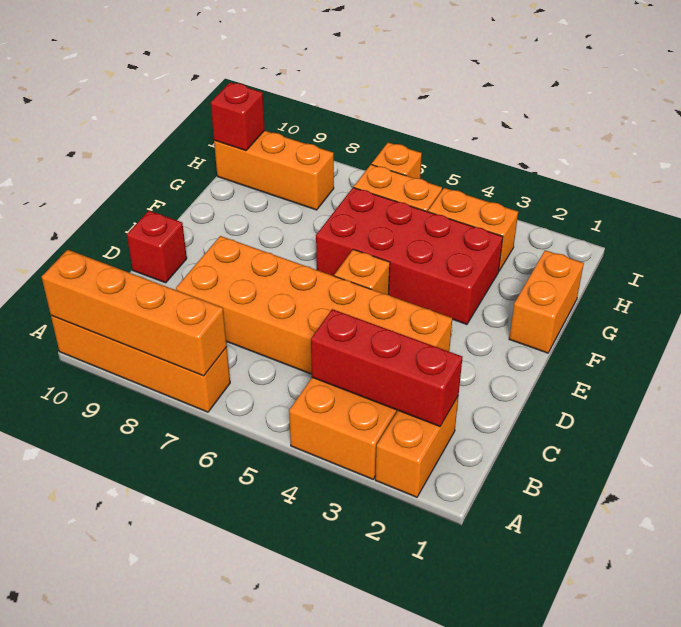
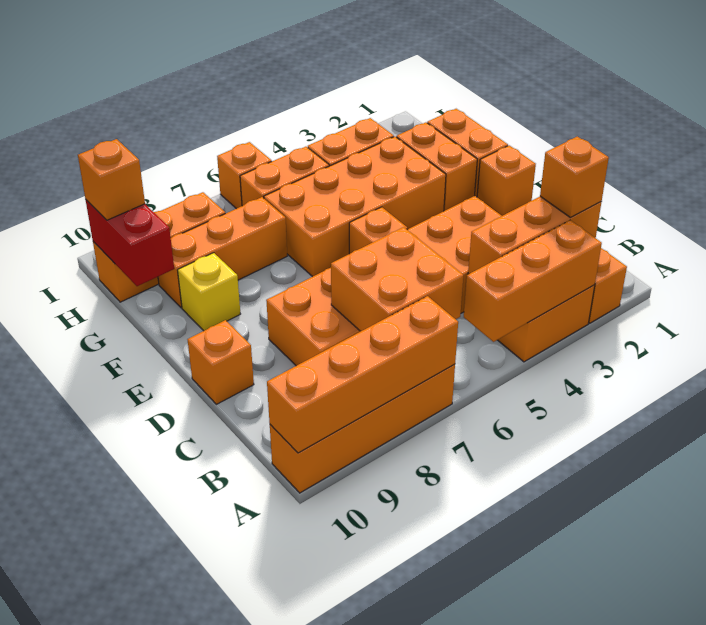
none -> orange brick A3:A5 level 2
red brick B2:B4 level 2 -> orange brick B2:B4 level 2
none -> orange brick B2 level 3
none -> orange brick B6:C7 level 2
red brick D10 level 1 -> orange brick D10 level 1
none -> orange brick E1 level 1
none -> orange brick F2:G2 level 1
red brick F3:G6 level 1 -> orange brick F3:G6 level 1
none -> yellow brick F9 level 1
none -> orange brick G7:G9 level 1
red brick H10 level 2 -> red brick G10:H10 level 2
none -> orange brick H10 level 3

